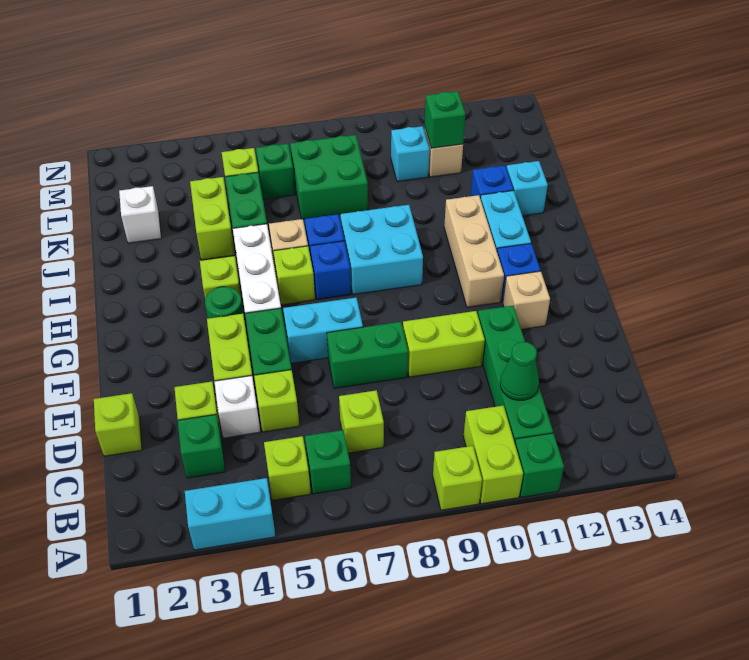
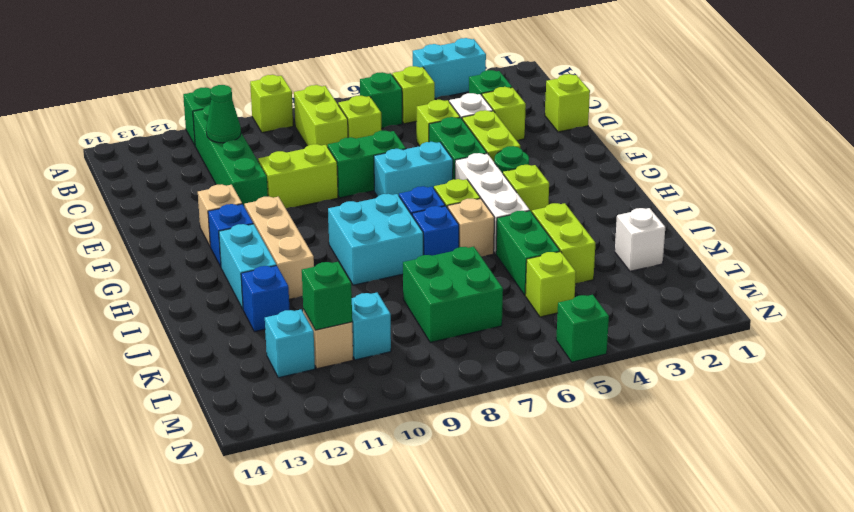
lime brick A10:B10 level 1 -> lime brick B8:C8 level 1
cyan brick J13 level 1 -> cyan brick L12 level 1
green brick L6 level 1 -> green brick N5 level 1

